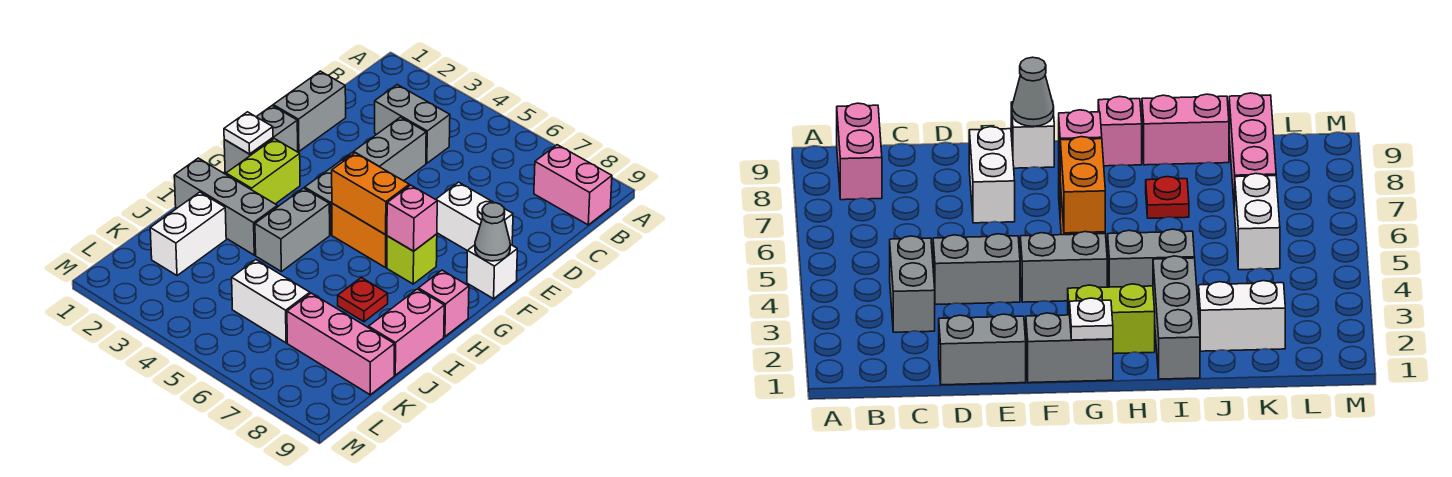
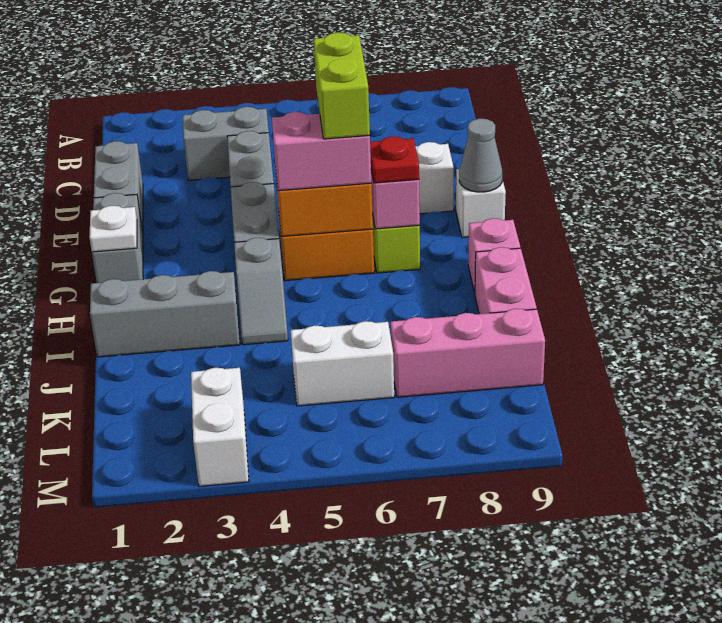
pink brick B8:B9 level 1 -> pink brick G5:G6 level 3
lime brick G2:H2 level 1 -> lime brick F6:G6 level 4
grey brick H4:I4 level 1 -> grey slope H4:I4 level 1 top H
red plate I7 level 1 -> red plate G7 level 3
white brick J2:K2 level 1 -> white brick L3:M3 level 1

